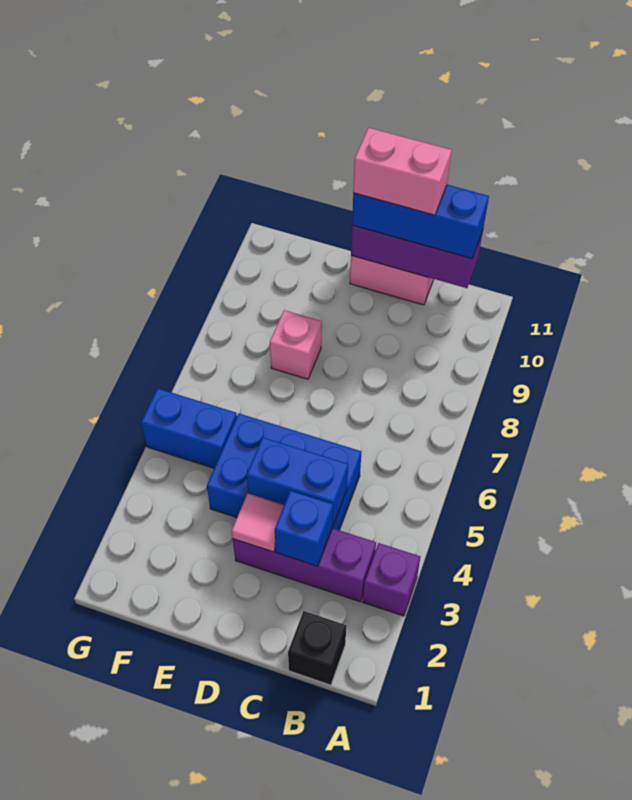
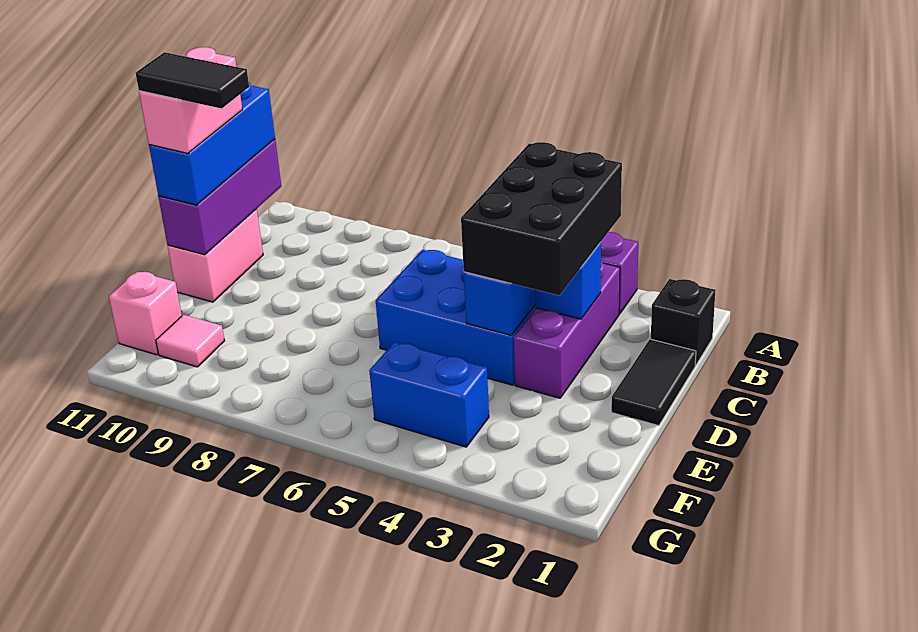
none -> black brick B3:D4 level 3
none -> black tile C1:D1 level 1
blue brick C4:E5 level 1 -> blue brick C4:D6 level 1
pink tile D3 level 2 -> pink tile F10 level 1
none -> black tile D10:D11 level 5
pink brick E8 level 1 -> pink brick F11 level 1
blue brick F5:G5 level 1 -> blue brick F4:F5 level 1

